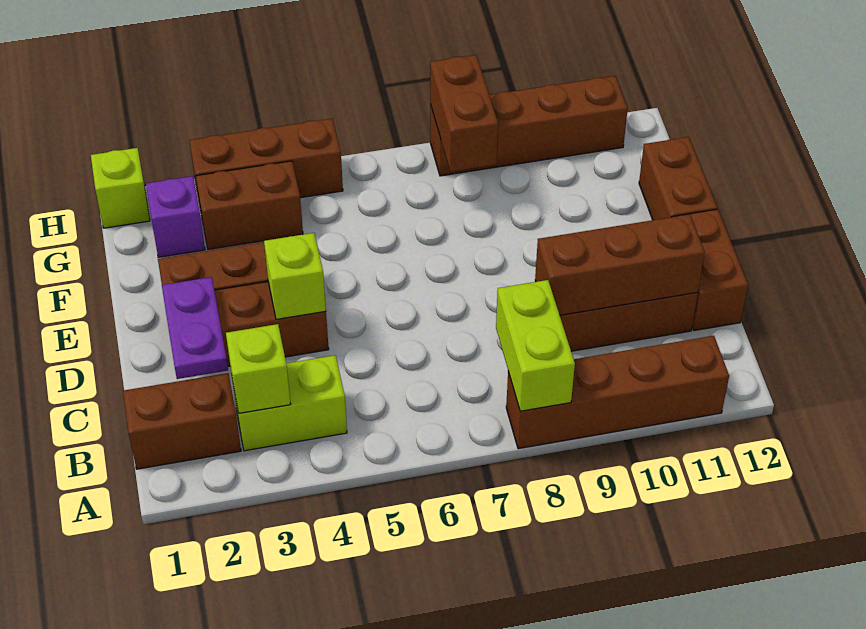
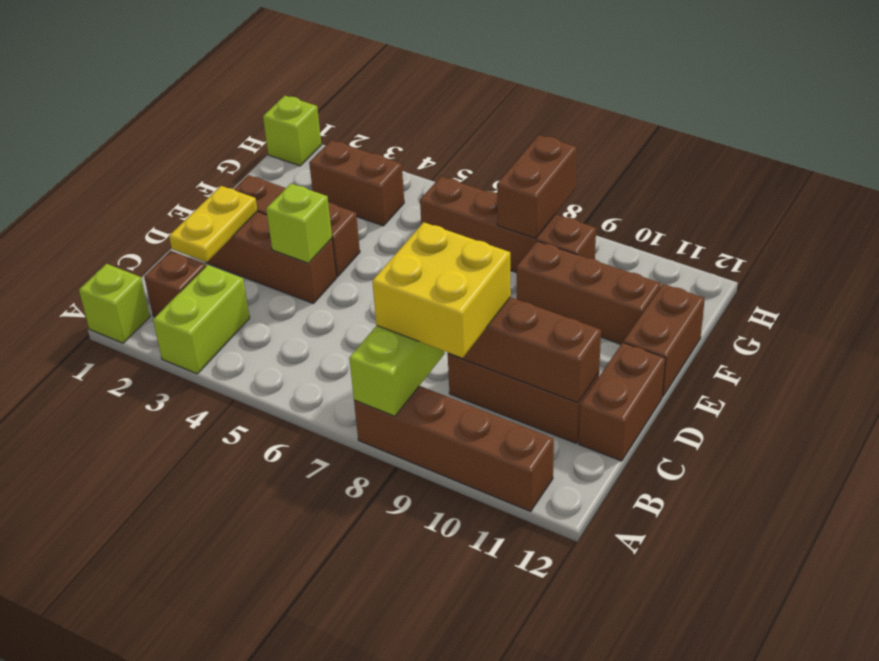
brown brick B1:B2 level 1 -> brown brick B2 level 1
lime brick B3:B4 level 1 -> lime brick A3:B3 level 1
lime brick B3 level 2 -> lime brick A1 level 1
none -> yellow brick B8:C9 level 3
purple plate C2:D2 level 2 -> yellow plate C2:D2 level 2
purple brick G2 level 1 -> none
brown brick H3:H5 level 1 -> brown brick F9:F11 level 1
brown brick H8:H11 level 1 -> brown brick G6:G9 level 1

